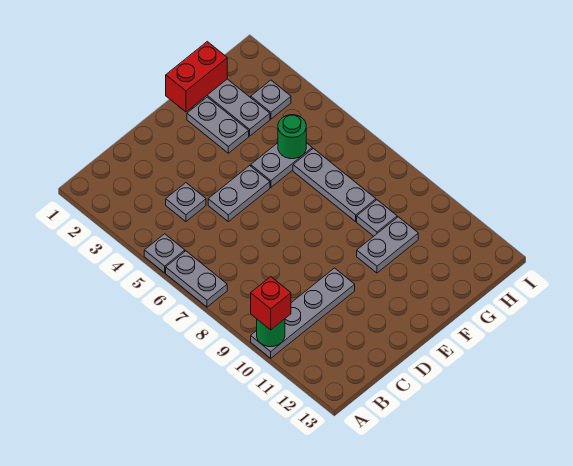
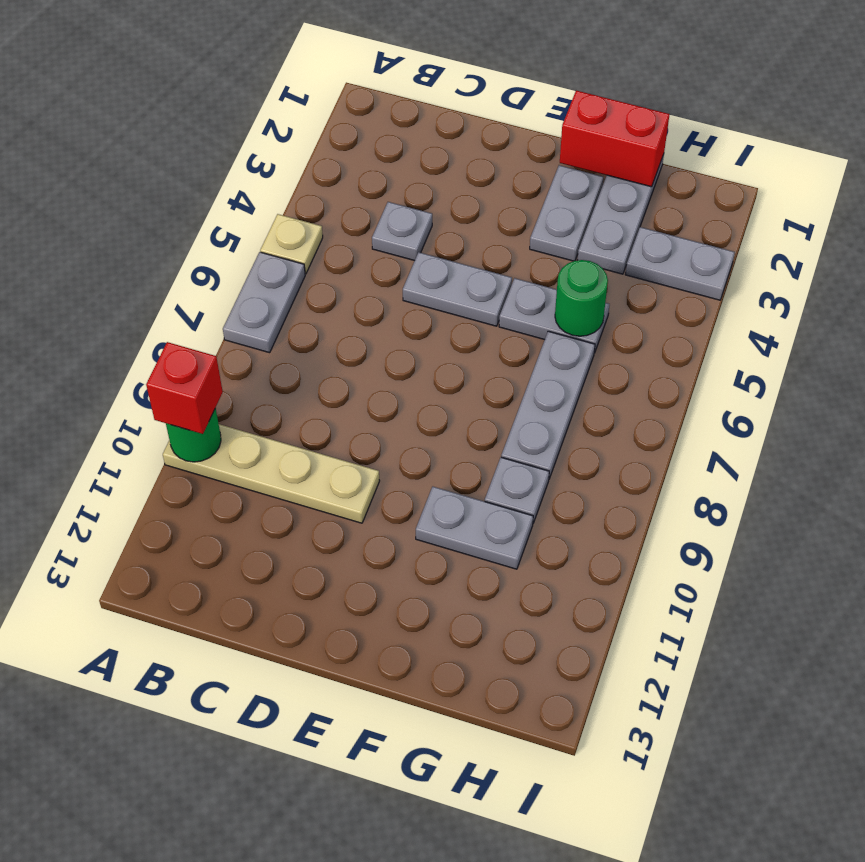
grey plate A5 level 1 -> tan plate A5 level 1
grey plate A10:D10 level 1 -> tan plate A10:D10 level 1
grey plate H3 level 1 -> grey plate H3:I3 level 1

